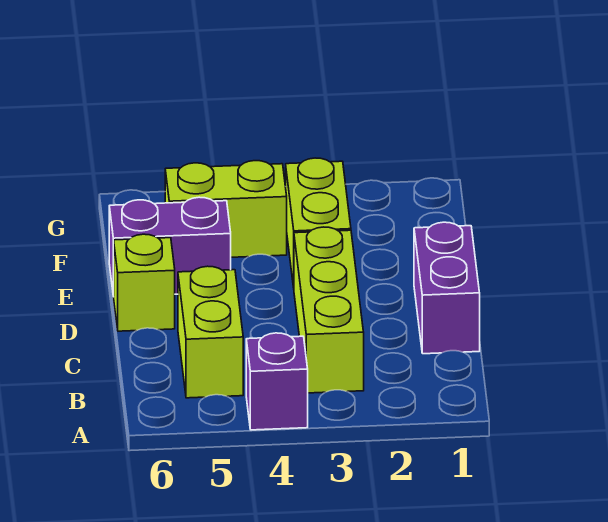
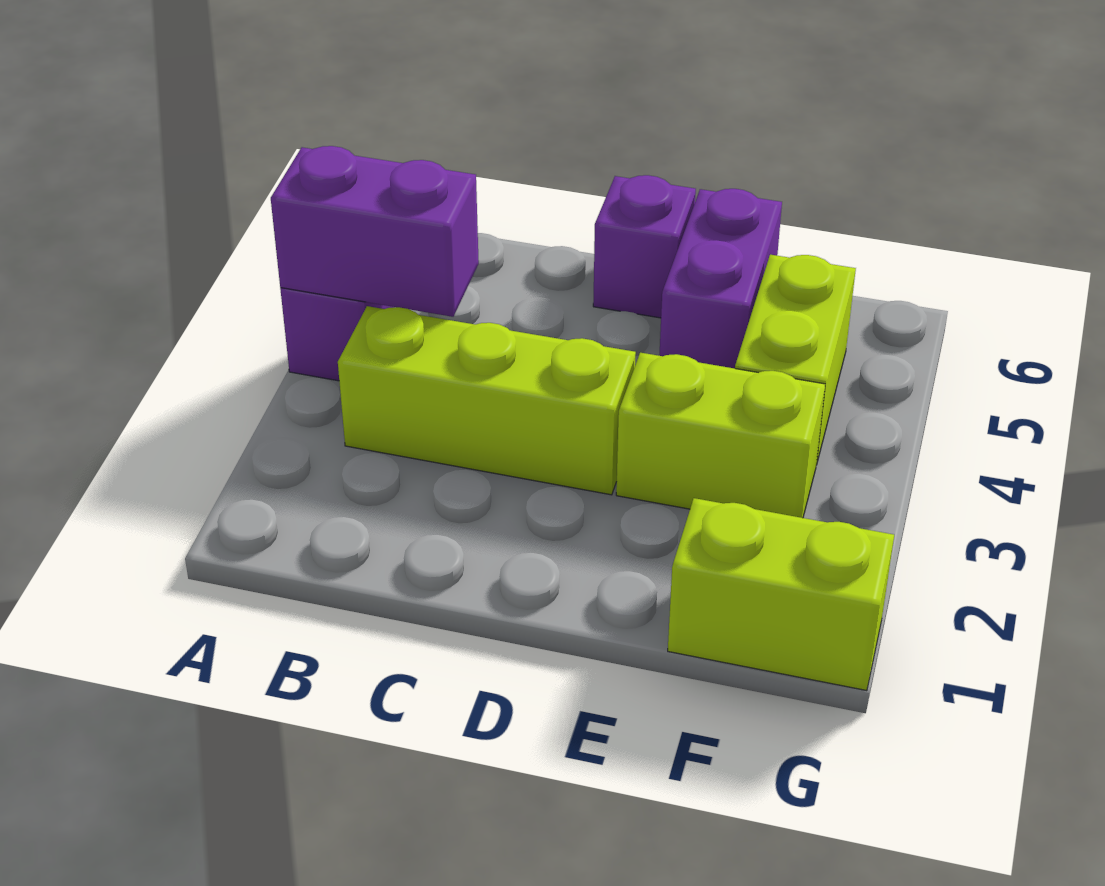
lime brick B5:C5 level 1 -> lime brick F1:G1 level 1
purple brick C1:D1 level 1 -> purple brick A4:B4 level 2
lime brick D6 level 1 -> purple brick D6 level 1

